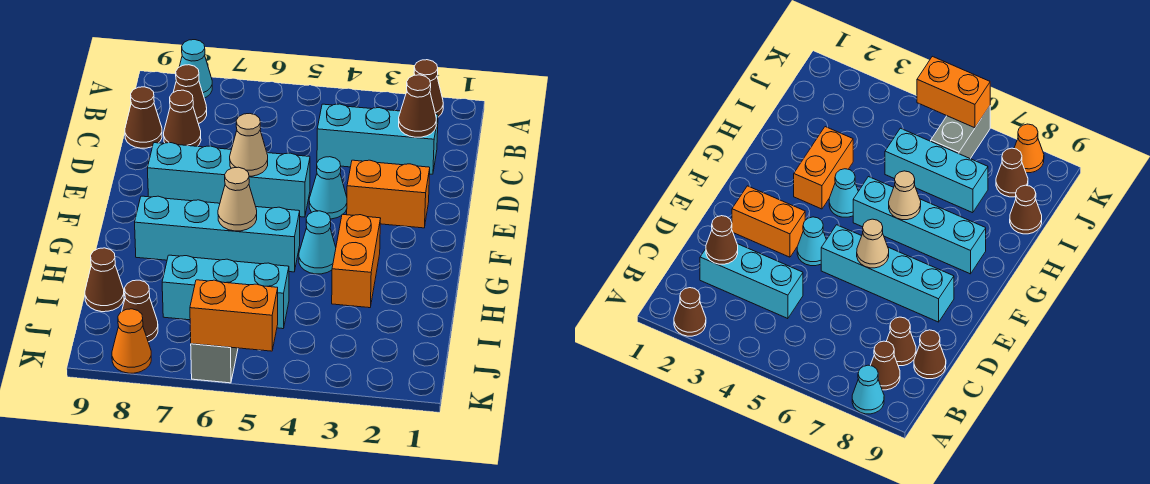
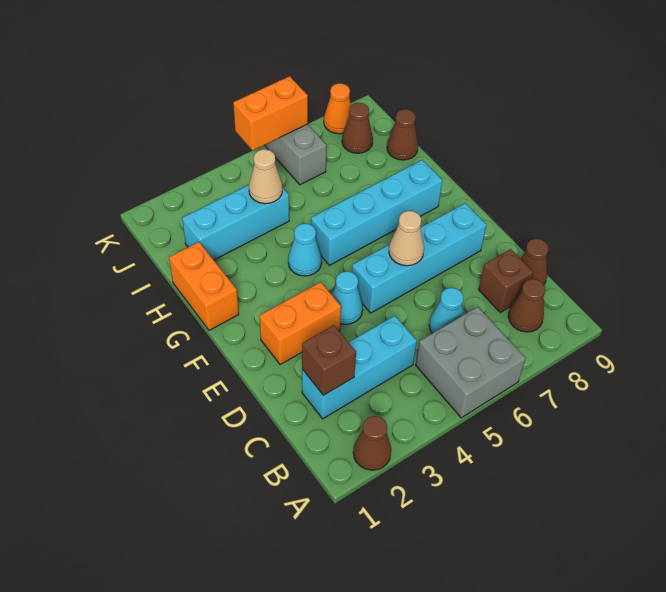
none -> grey brick A5:B6 level 1
cyan cone A8 level 1 -> cyan cone C6 level 1
brown cone C2 level 2 -> brown brick C2 level 2
brown cone C8 level 1 -> brown brick C8 level 1
orange brick G3:H3 level 1 -> orange brick G1:H1 level 1
tan cone G6 level 2 -> tan cone I4 level 2
cyan brick I5:I7 level 1 -> cyan brick I2:I4 level 1

